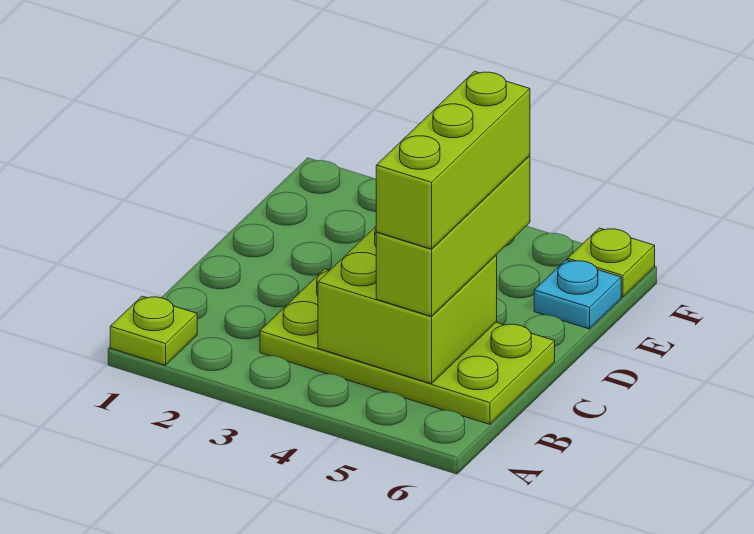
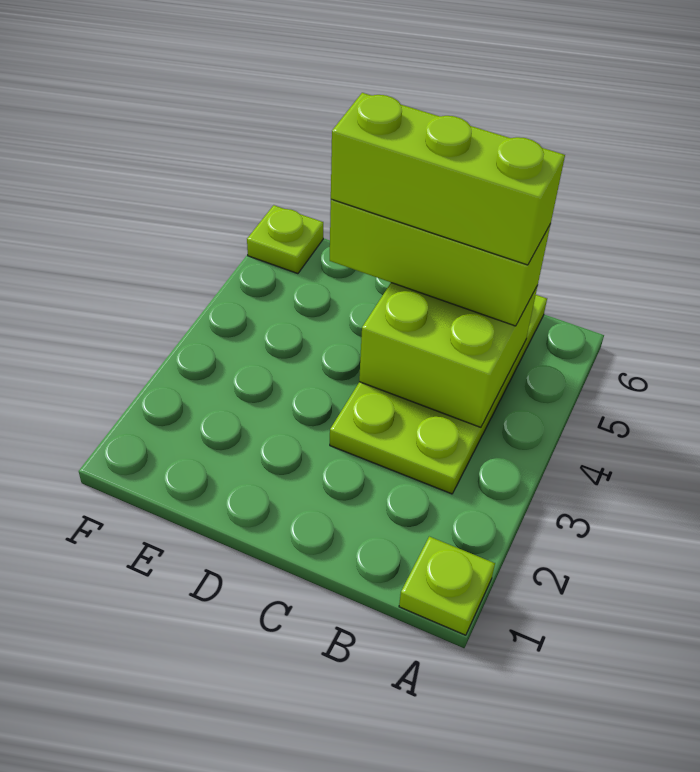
cyan plate E6 level 1 -> none

